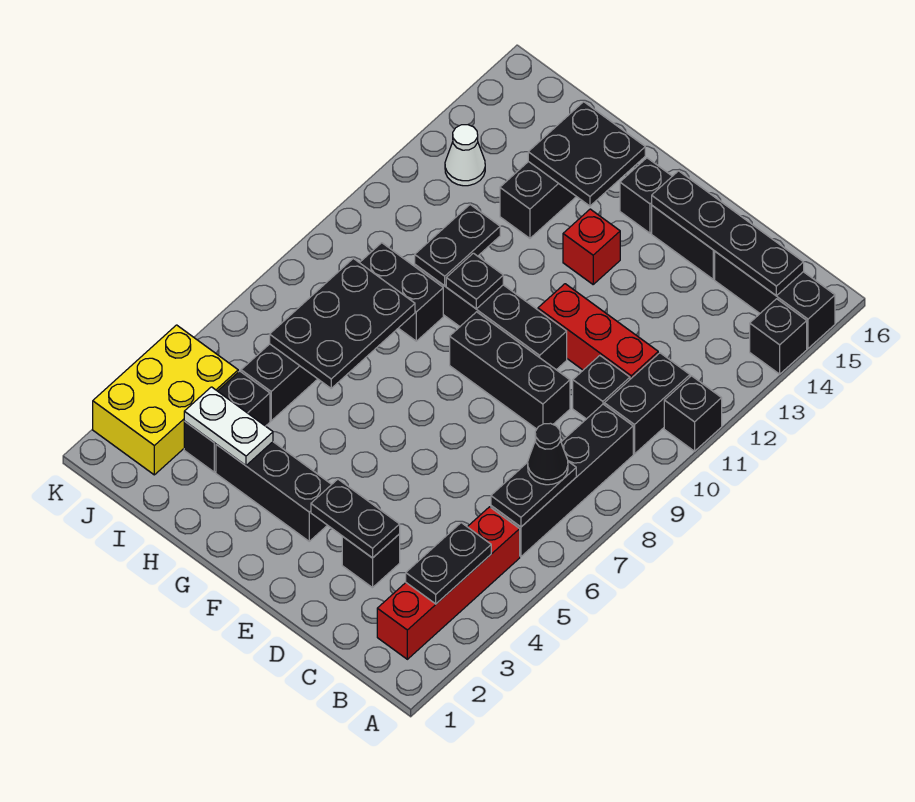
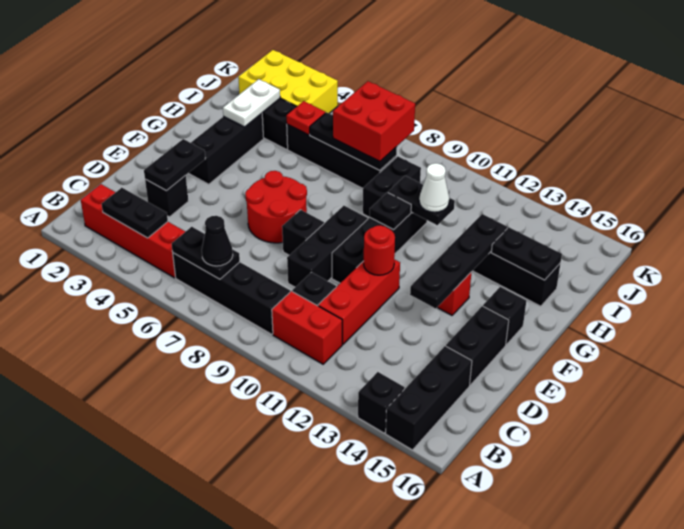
black brick A11 level 1 -> black brick E8 level 1
black brick B10:B11 level 1 -> red brick B10:B11 level 1
black plate B15:E15 level 2 -> black plate E13:H13 level 2
none -> red round brick E6:F7 level 1
none -> red round brick E11 level 2
black plate G14:H15 level 2 -> black plate H14:H15 level 2
black plate H6:I8 level 2 -> black plate I6:I8 level 2
none -> red plate I5 level 2
none -> red brick I7:J8 level 3
white cone J13 level 1 -> white cone H11 level 3

